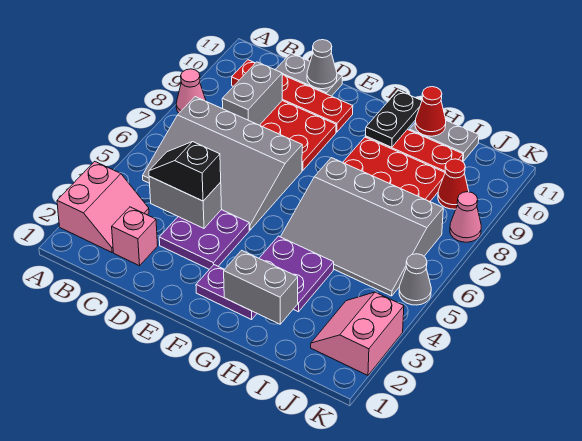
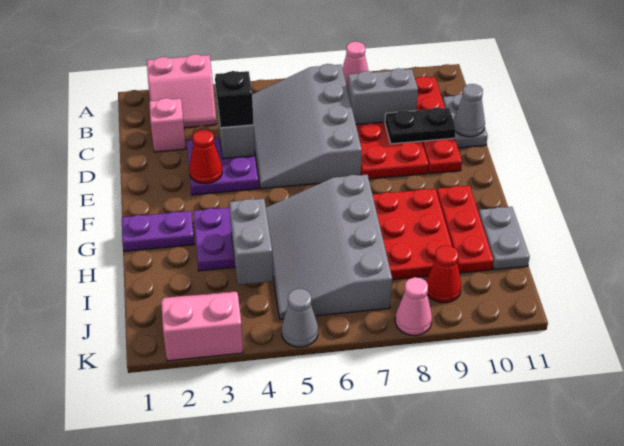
purple plate F2:G2 level 1 -> purple plate G1:G2 level 1
grey brick G2:H2 level 2 -> grey brick H4:I4 level 2
black plate G10:G11 level 2 -> black plate D9:D10 level 2
red cone H11 level 2 -> red cone E3 level 2

